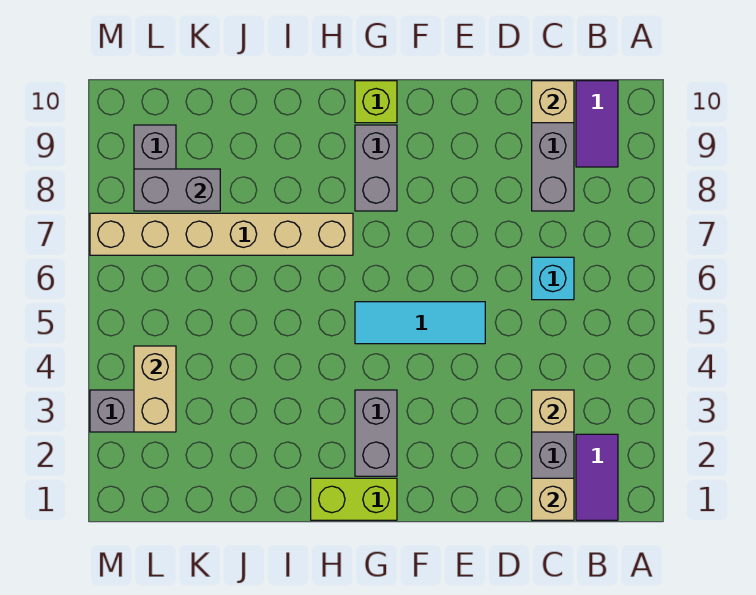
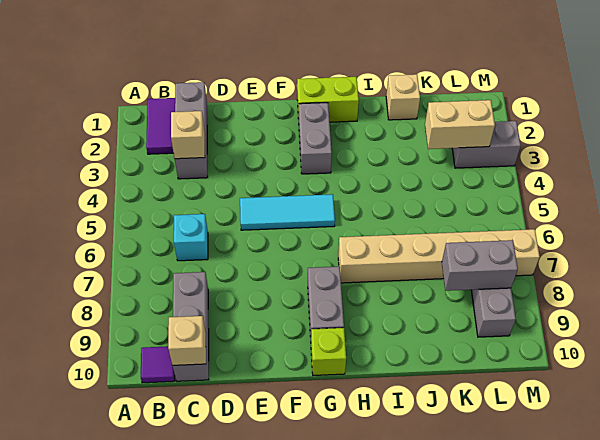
purple tile B9:B10 level 1 -> purple tile B10 level 1
tan brick C1 level 2 -> tan brick J1 level 1
tan brick L3:L4 level 2 -> tan brick K3:L3 level 2

